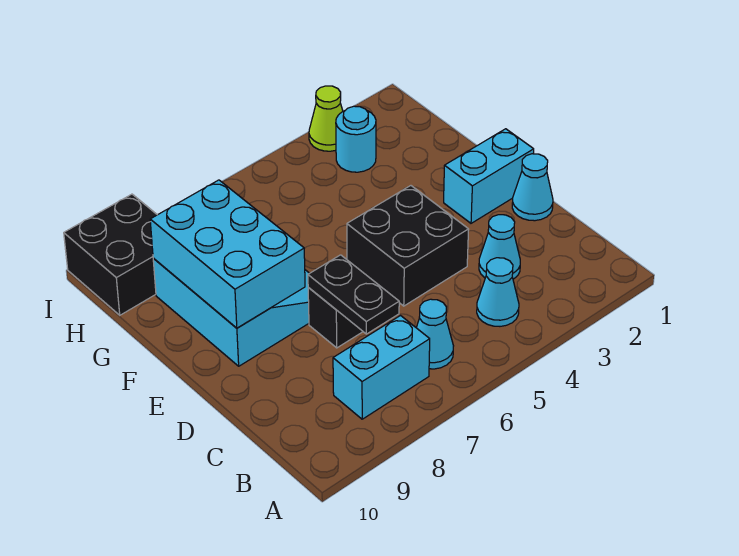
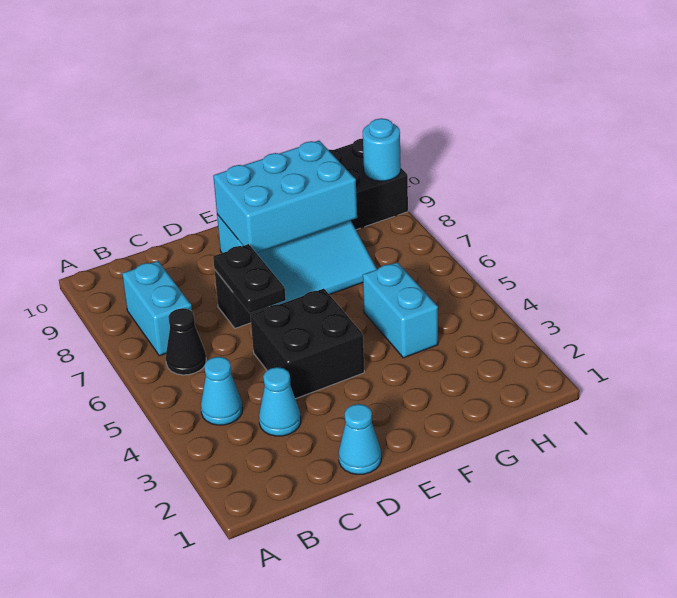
cyan cone B6 level 1 -> black cone B6 level 1
black plate C7:D7 level 2 -> black plate D6:D7 level 2
cyan brick E1:E2 level 1 -> cyan brick G4:G5 level 1
cyan round brick H3 level 1 -> cyan round brick I9 level 2
lime cone I3 level 1 -> none

